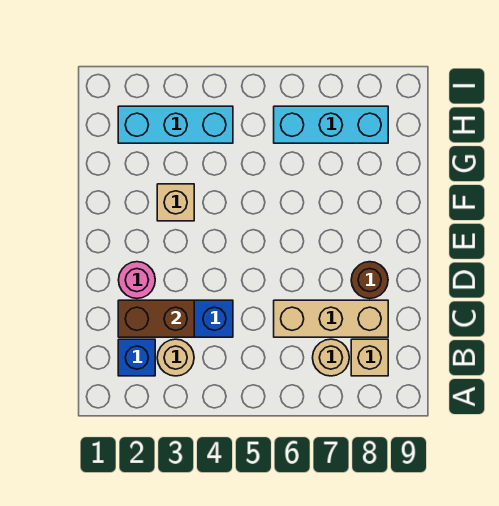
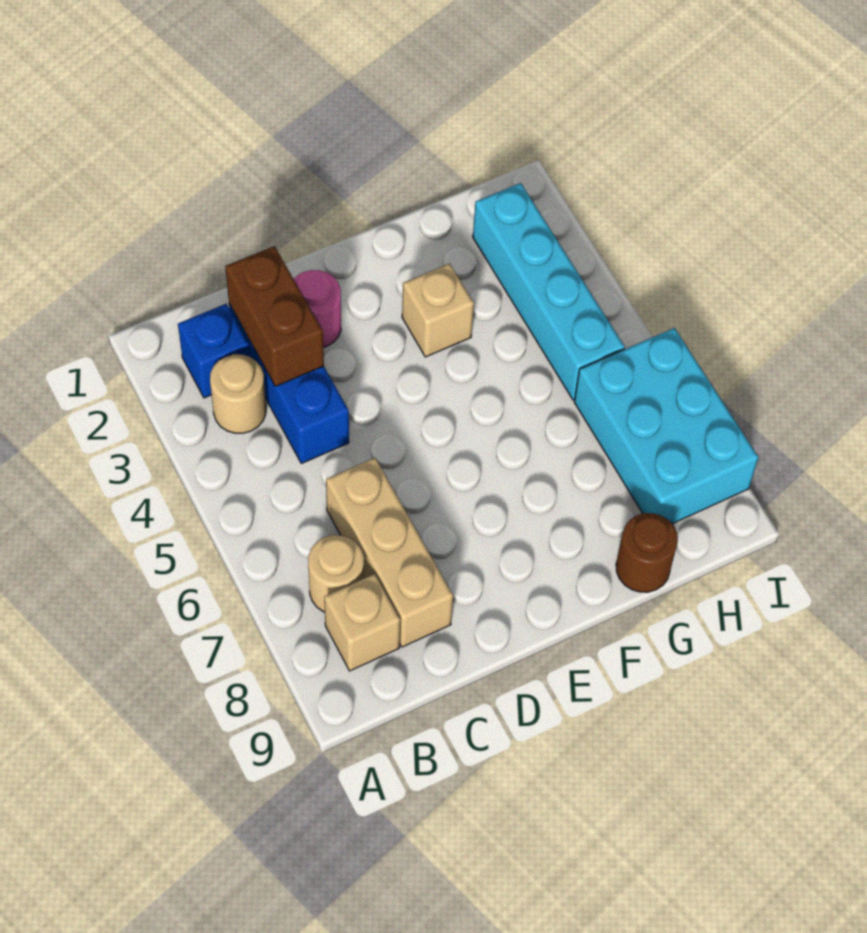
brown round brick D8 level 1 -> brown round brick G9 level 1
cyan brick H2:H4 level 1 -> cyan brick H2:H5 level 1
cyan brick H6:H8 level 1 -> cyan brick H6:I8 level 1

